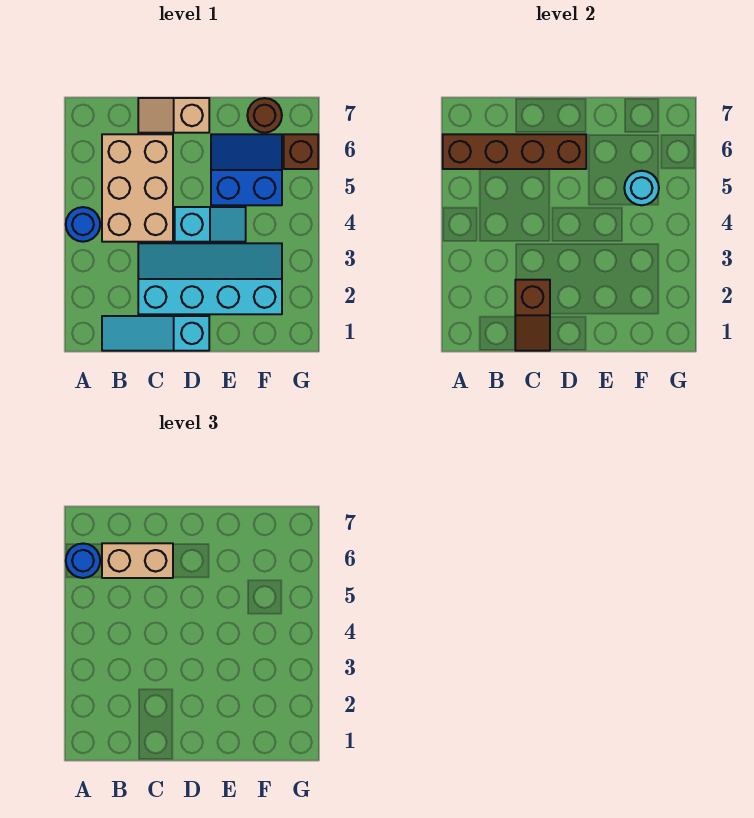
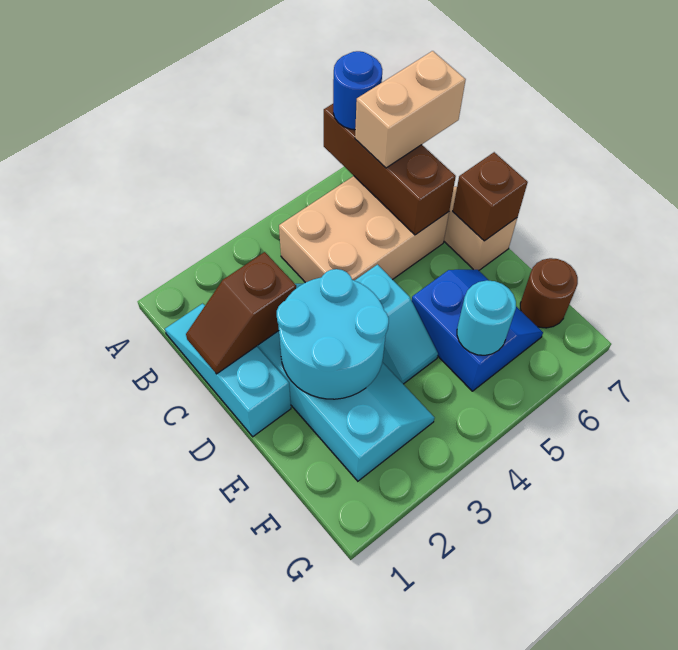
blue round brick A4 level 1 -> none
brown brick A6:D6 level 2 -> brown brick A6:C6 level 2
tan brick B6:C6 level 3 -> tan brick B6:B7 level 3
none -> cyan round brick D2:E3 level 2
brown brick G6 level 1 -> brown brick D7 level 2

